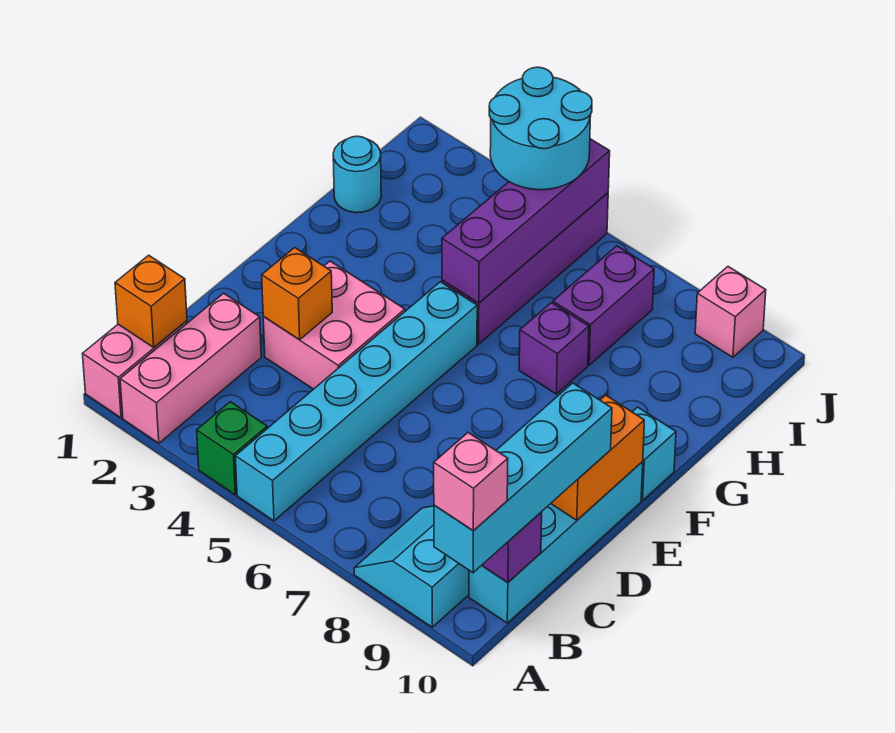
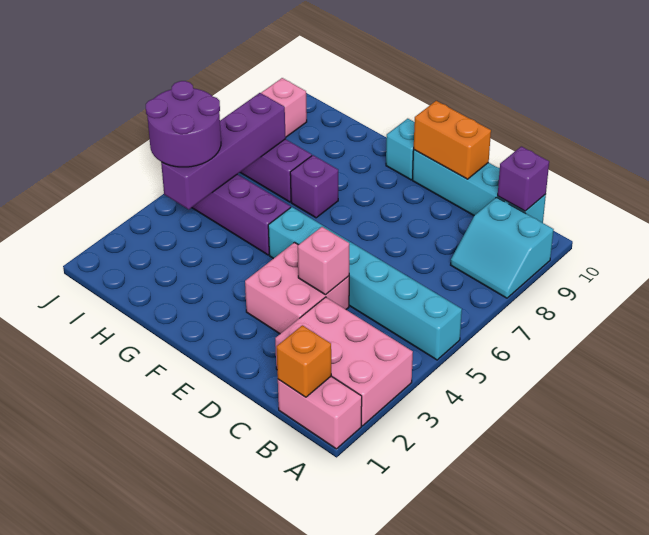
pink brick A2:C2 level 1 -> pink brick A2:C3 level 1
green brick A4 level 1 -> none
cyan brick A10:D10 level 3 -> none
pink brick A10 level 4 -> pink brick D4 level 2
orange brick D3 level 2 -> none
purple brick G5:J5 level 2 -> purple brick I4:I7 level 2
cyan round brick H1 level 1 -> none
cyan round brick I4:J5 level 3 -> purple round brick I4:J5 level 3

